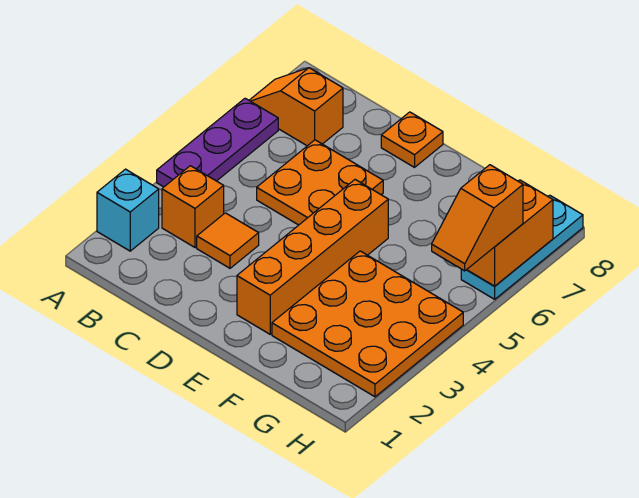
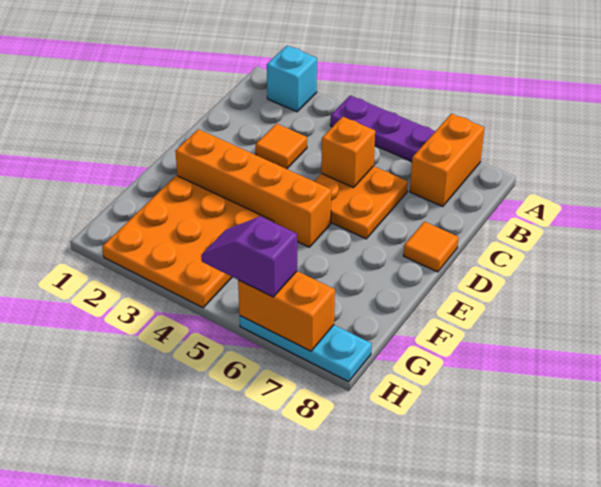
orange slope A7:B7 level 1 top B -> orange brick A7:B7 level 1
orange brick B3 level 1 -> orange brick C5 level 2
orange plate D8 level 1 -> orange tile D8 level 1
orange slope H5:H6 level 3 top 6 -> purple slope H5:H6 level 3 top 6

